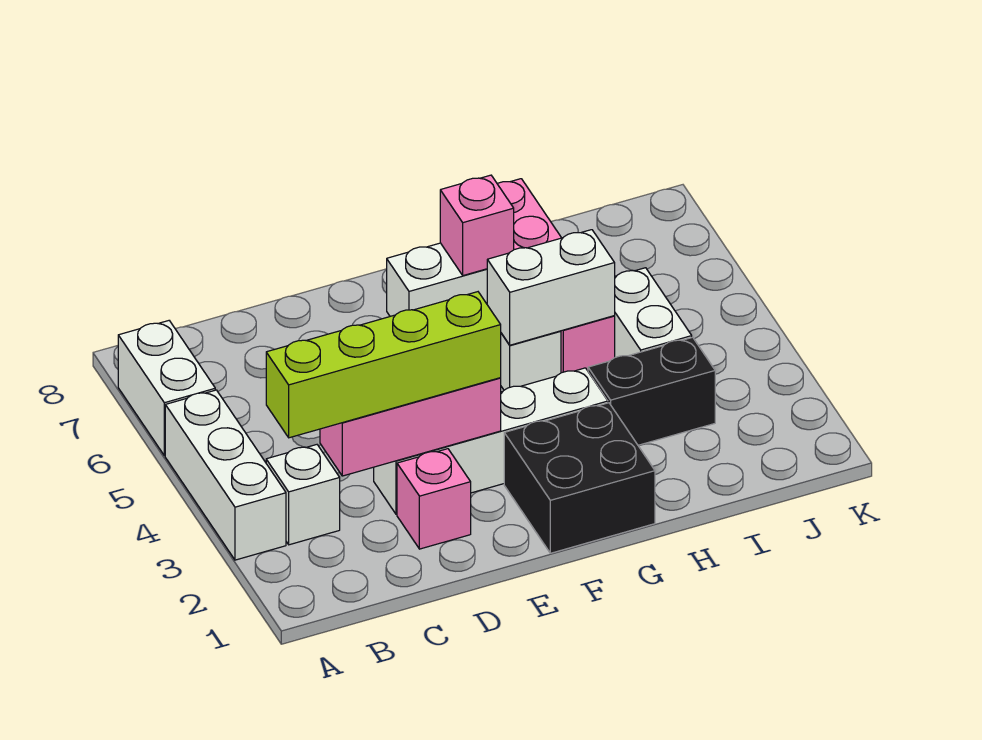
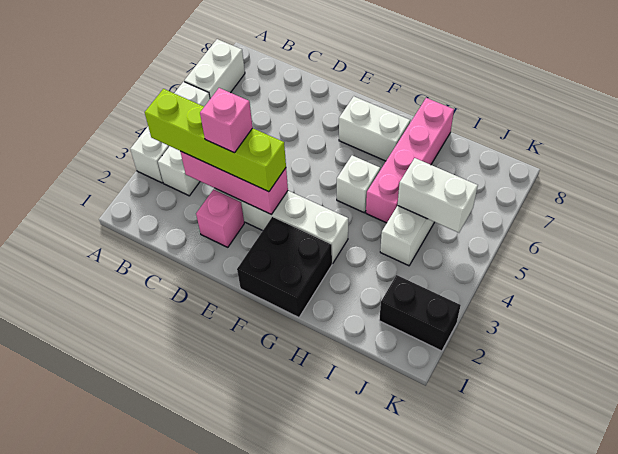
white brick G5:H5 level 2 -> white brick I5:J5 level 2
pink brick G7 level 2 -> pink brick D3 level 4
black brick H3:I3 level 1 -> black brick J2:K2 level 1

